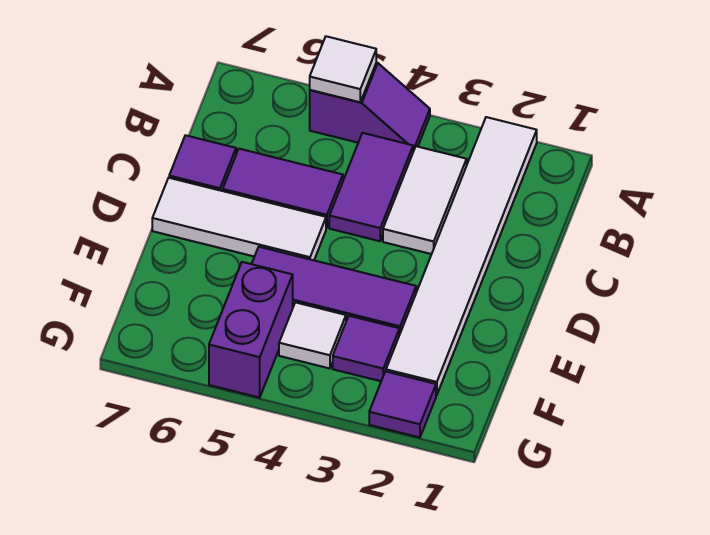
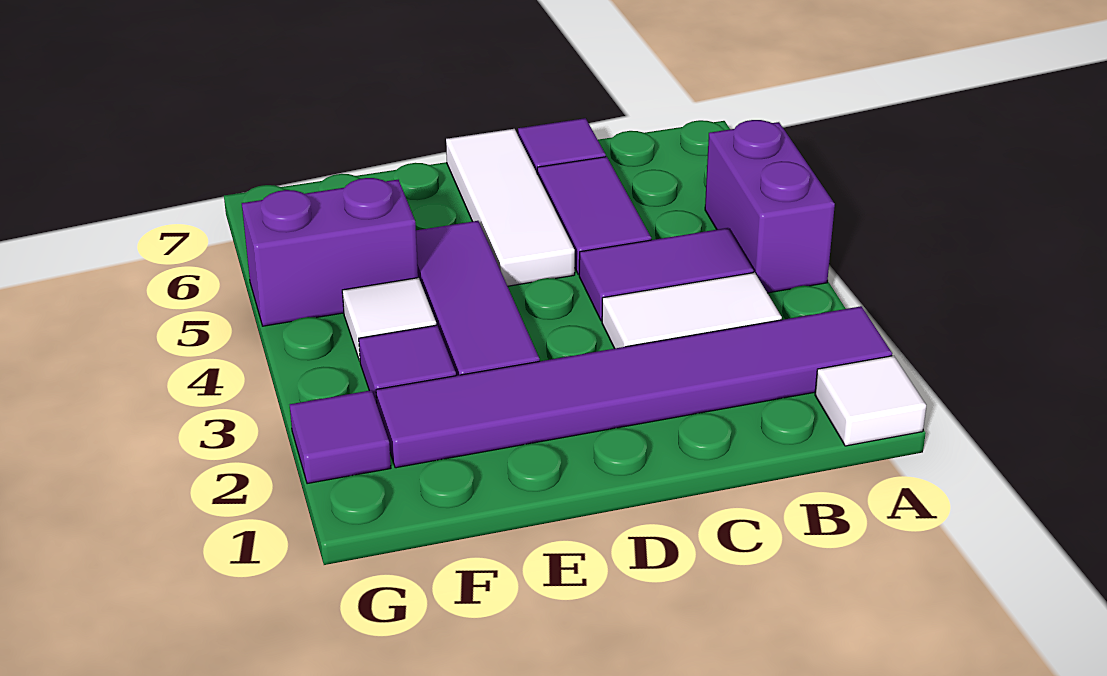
white tile A2:F2 level 1 -> purple tile A2:F2 level 1
purple slope A4:A5 level 1 top 5 -> purple brick A4:A5 level 1
white tile A5 level 2 -> white tile A1 level 1

